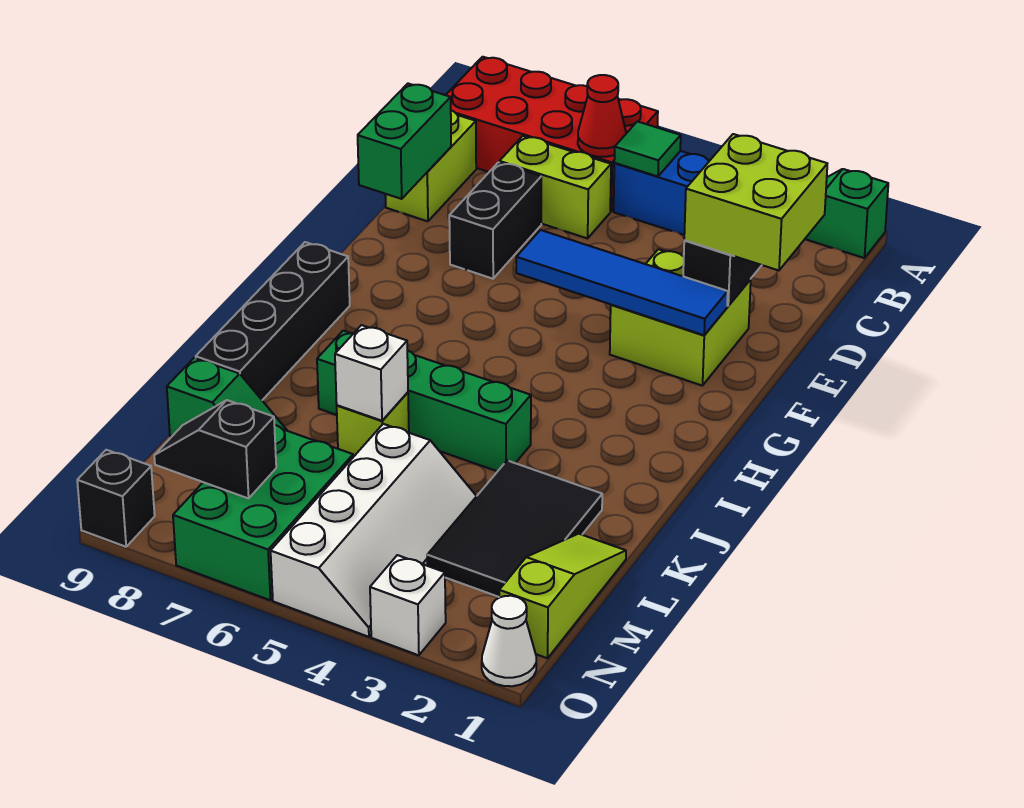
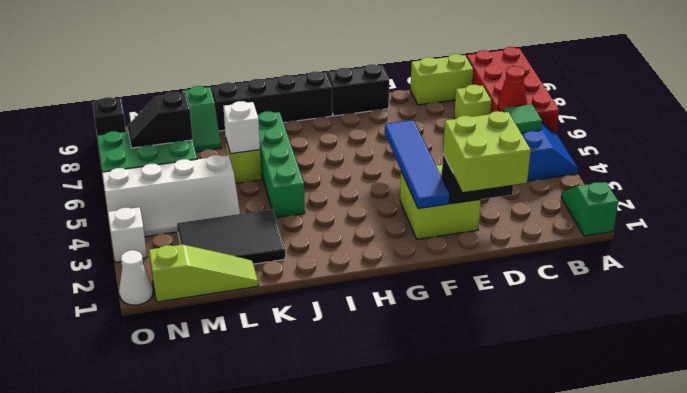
lime brick C6:C7 level 1 -> lime brick C7 level 1
black brick D7:E7 level 1 -> black brick F9:G9 level 1
green brick D9:E9 level 2 -> none
black slope N7:N8 level 2 top 7 -> black slope M7:N7 level 2 top M

